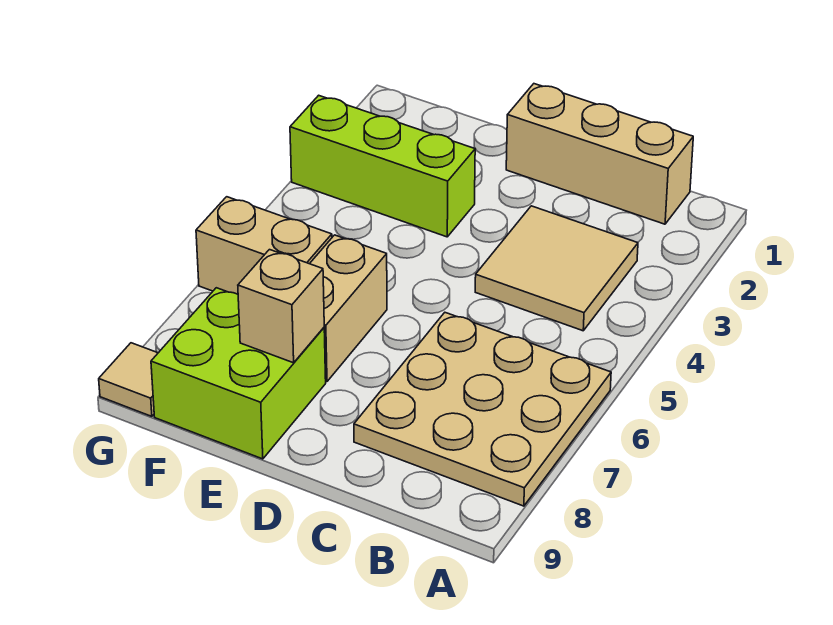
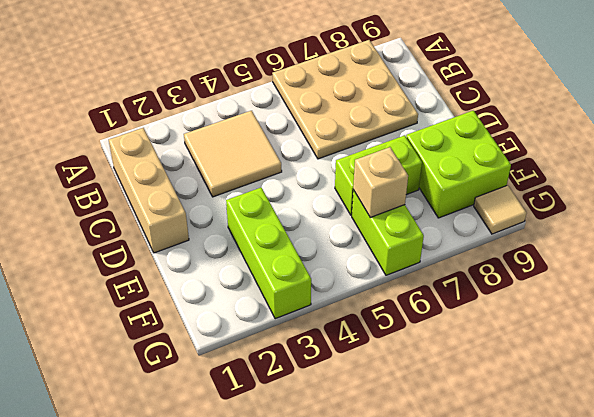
tan brick E6:E7 level 1 -> lime brick E6:E7 level 1
tan brick E8 level 2 -> tan brick F6 level 2
tan brick F6:G6 level 1 -> lime brick F6:G6 level 1

